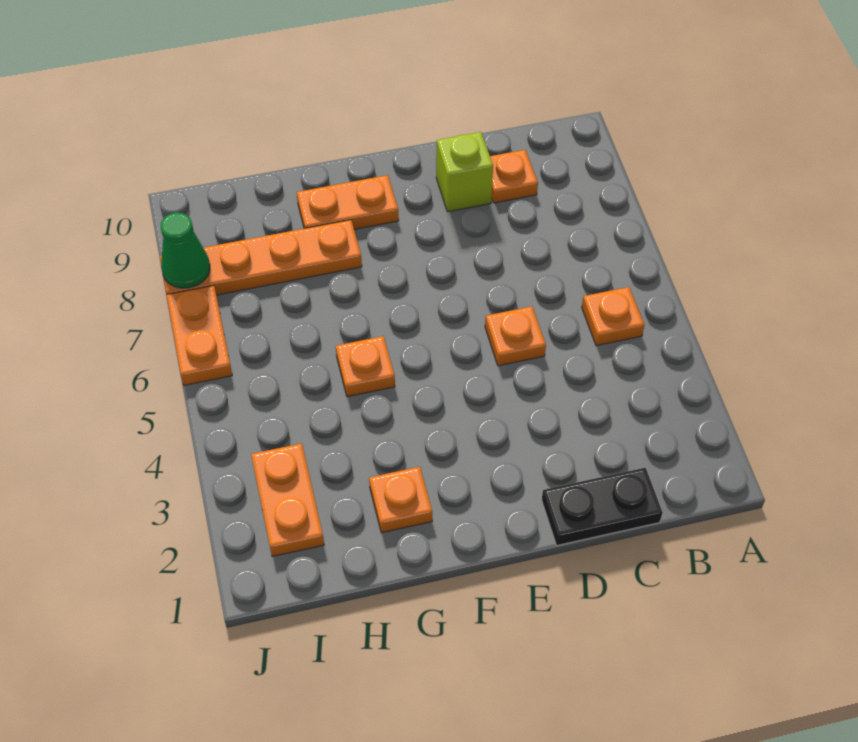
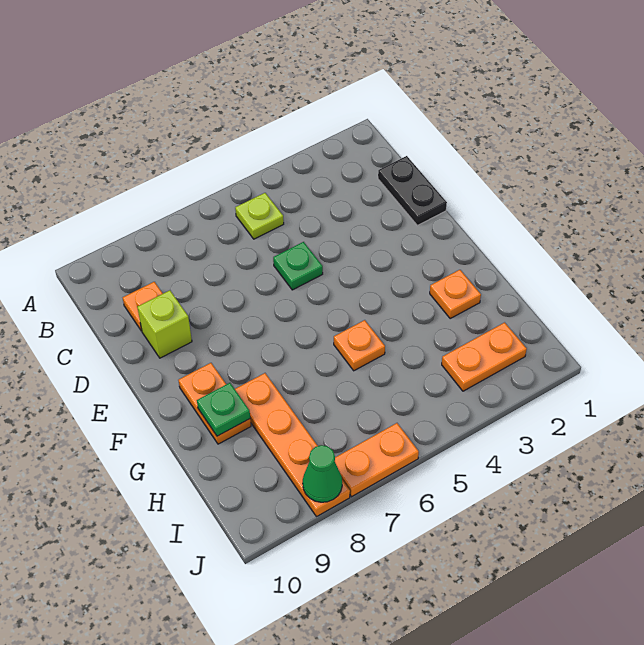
orange plate B5 level 1 -> lime plate B5 level 1
orange plate D5 level 1 -> green plate D5 level 1
none -> green plate G9 level 2

